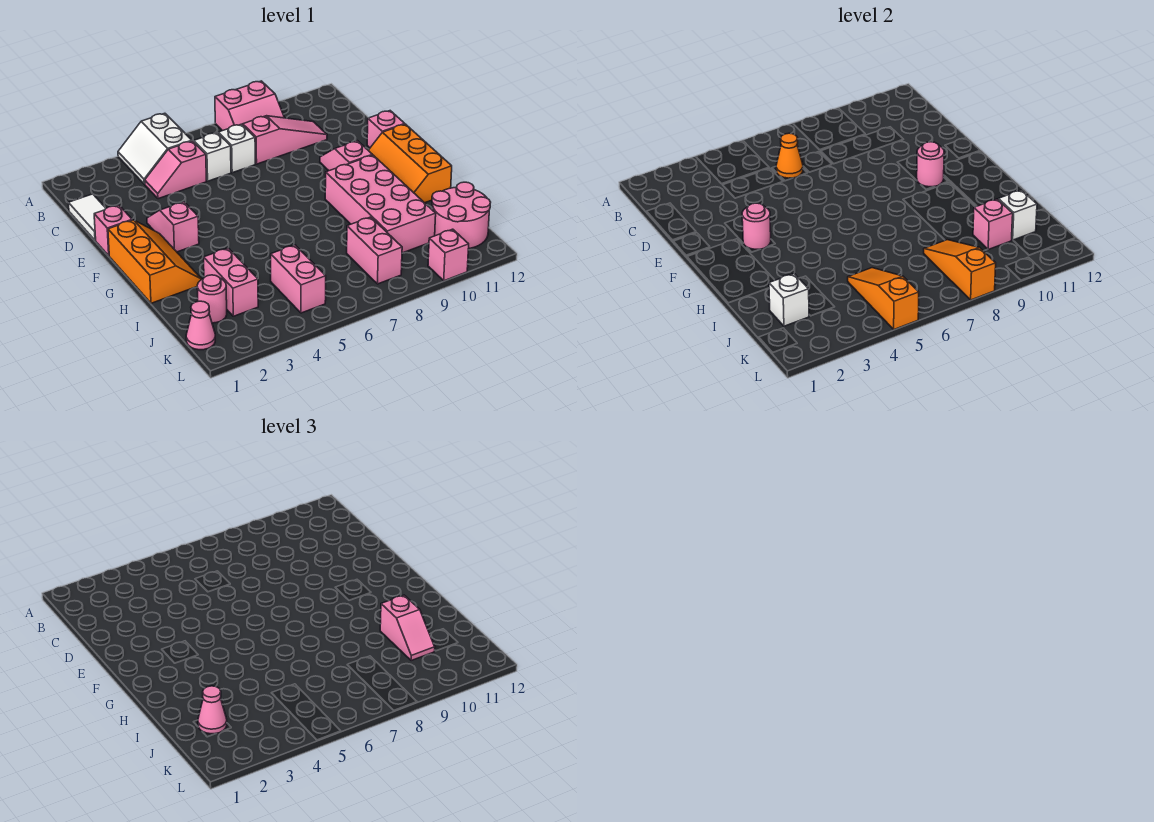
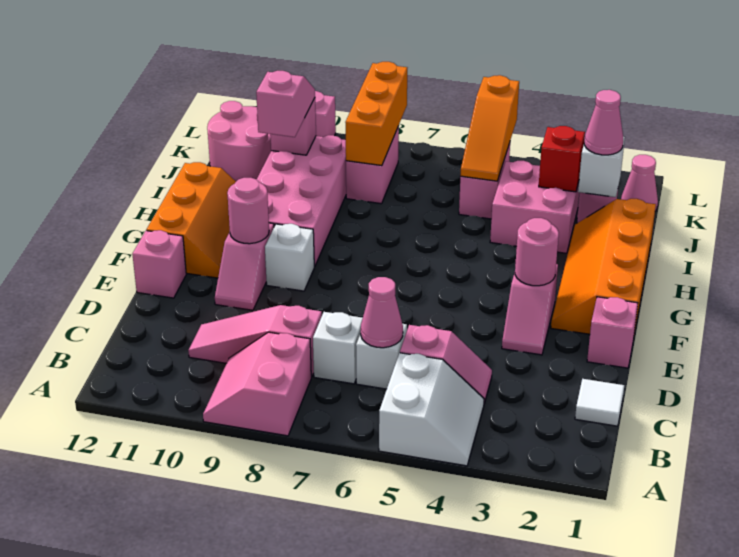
pink slope A8:B9 level 1 top A -> pink slope A8:B9 level 1 top 8
white tile C1:D1 level 1 -> white tile C1 level 1
orange cone C6 level 2 -> pink cone C6 level 2
orange slope F1:H2 level 1 top 1 -> orange slope F1:I2 level 1 top 1
pink brick I3:J3 level 1 -> pink brick I3:J4 level 1
none -> red brick J3 level 2
orange slope J8:L8 level 2 top L -> orange brick J8:L8 level 2
white brick J11 level 2 -> white brick F9 level 1

